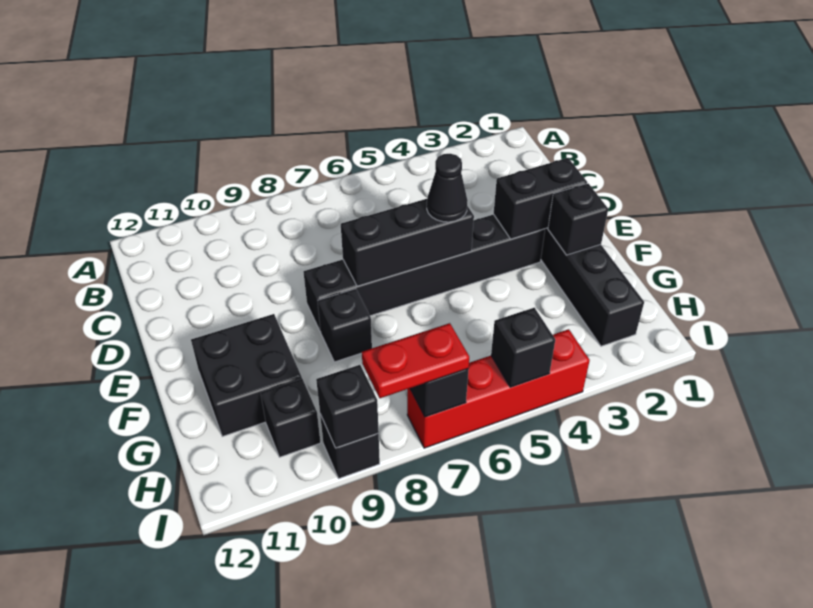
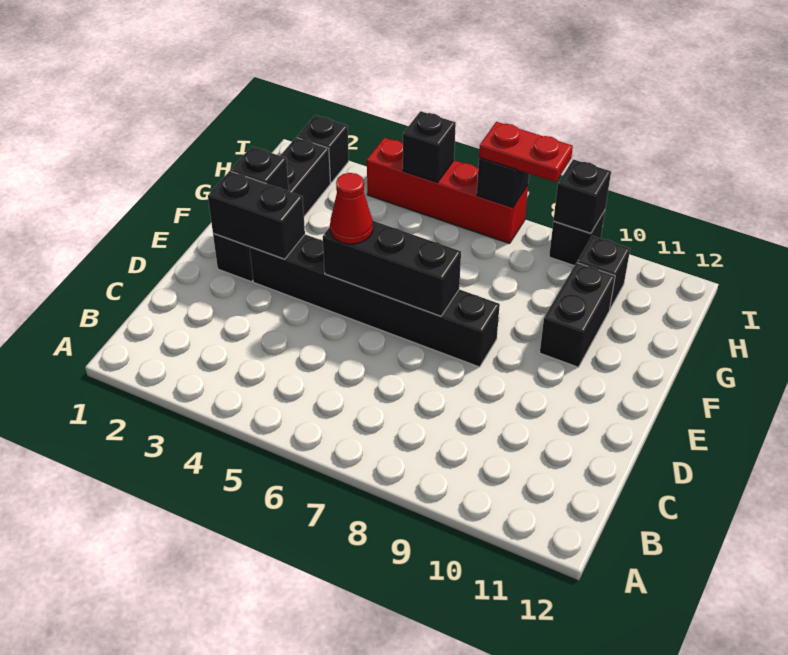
black cone E5 level 3 -> red cone E5 level 3
black brick F8 level 1 -> black brick I2 level 1
black brick F10:G11 level 1 -> black brick F10:G10 level 1

